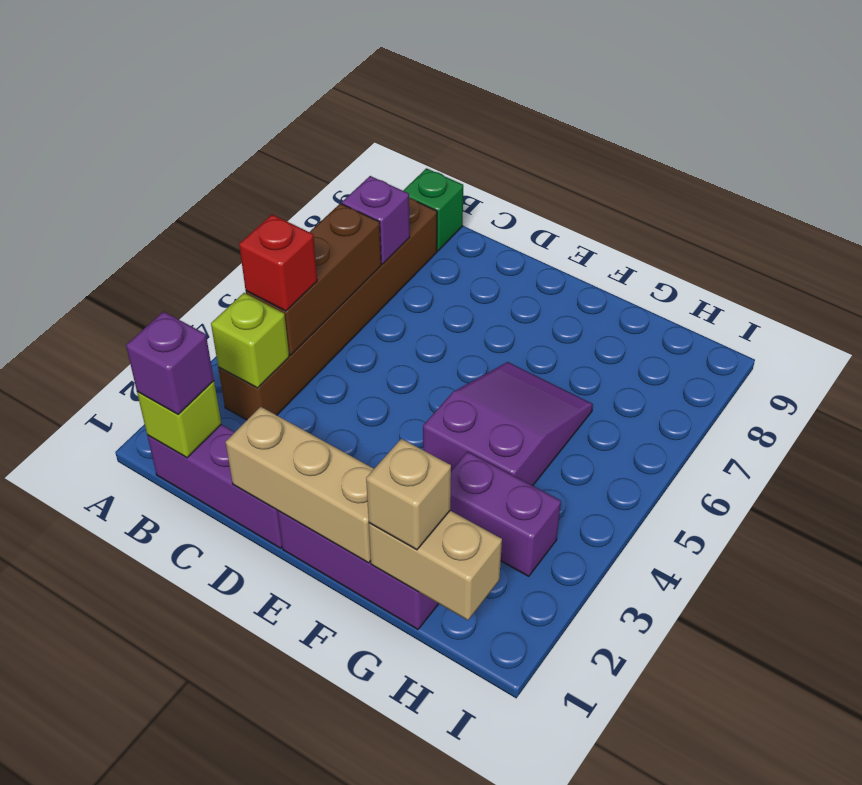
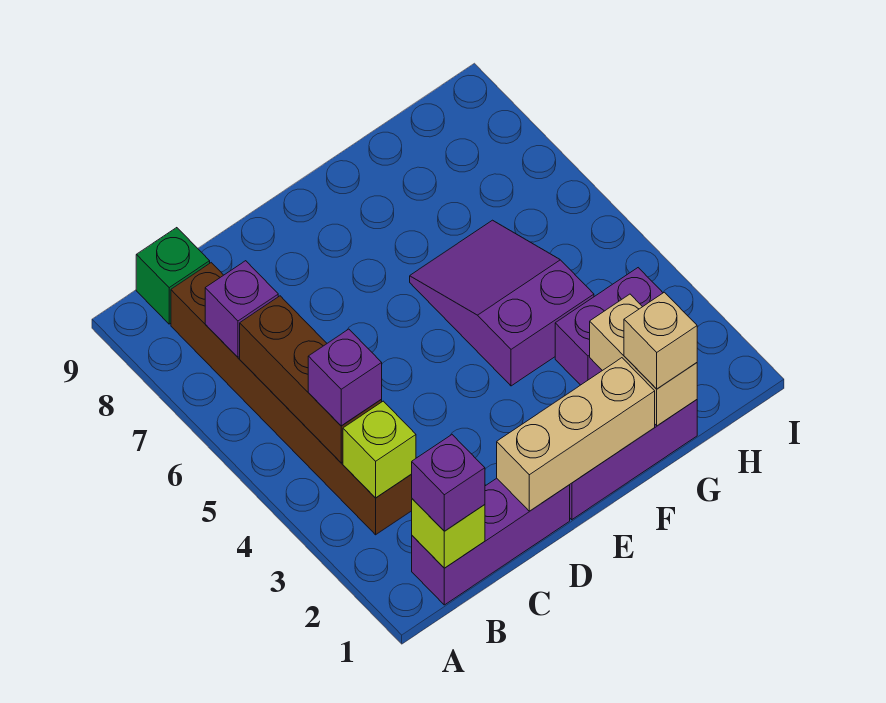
red brick B4 level 3 -> purple brick B4 level 3
tan brick G1:H1 level 2 -> tan brick G1:G2 level 2

